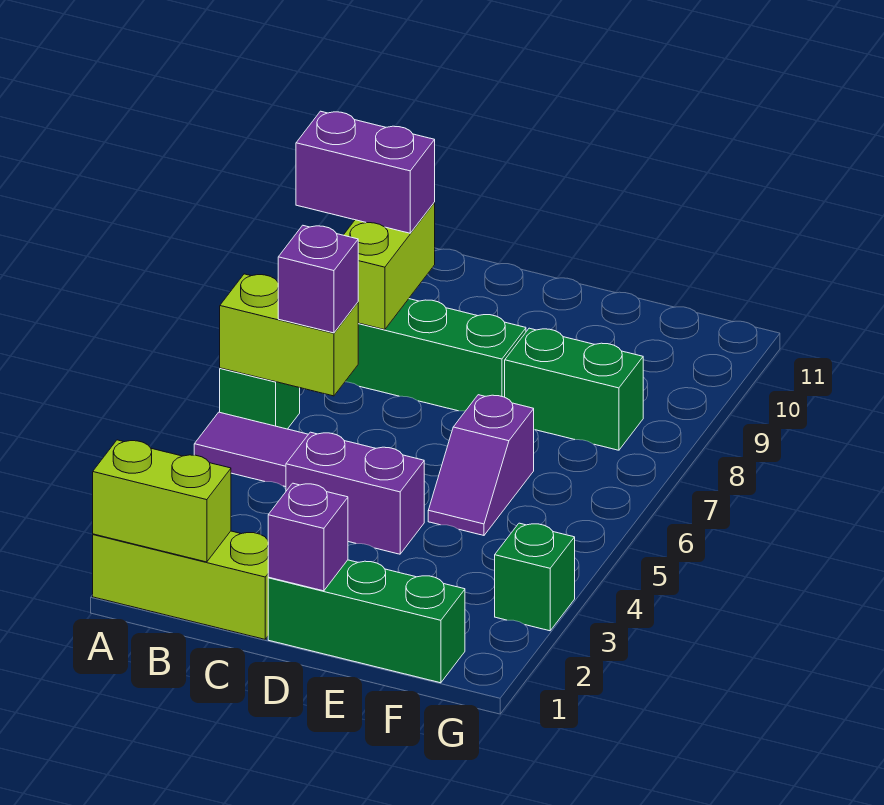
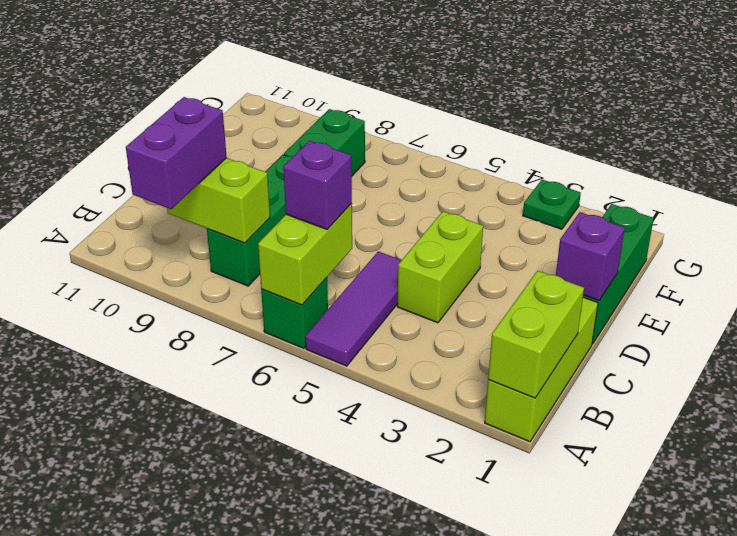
purple brick C4:D4 level 1 -> lime brick C4:D4 level 1
purple slope E5:E6 level 1 top 6 -> none
green brick G3 level 1 -> green plate G3 level 1

